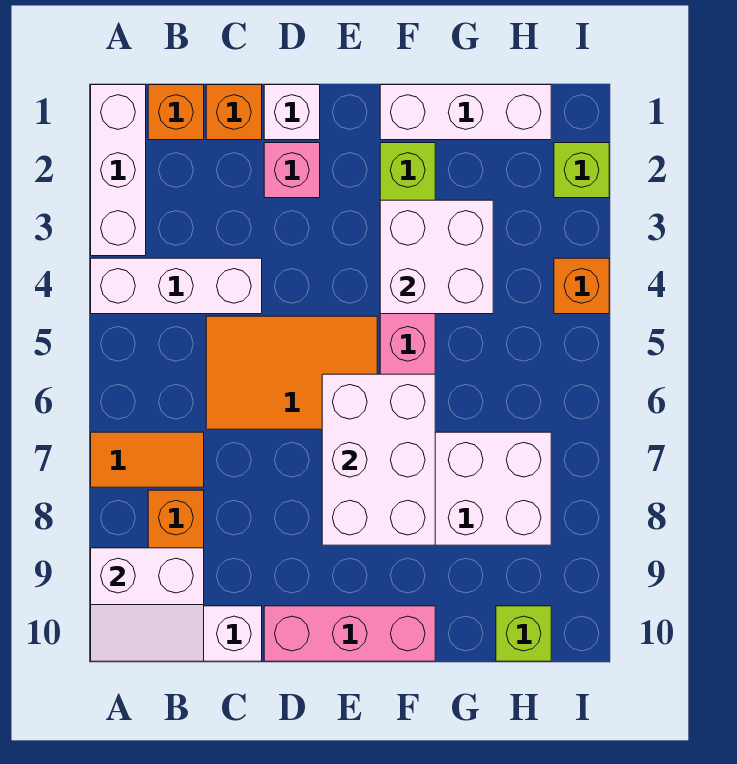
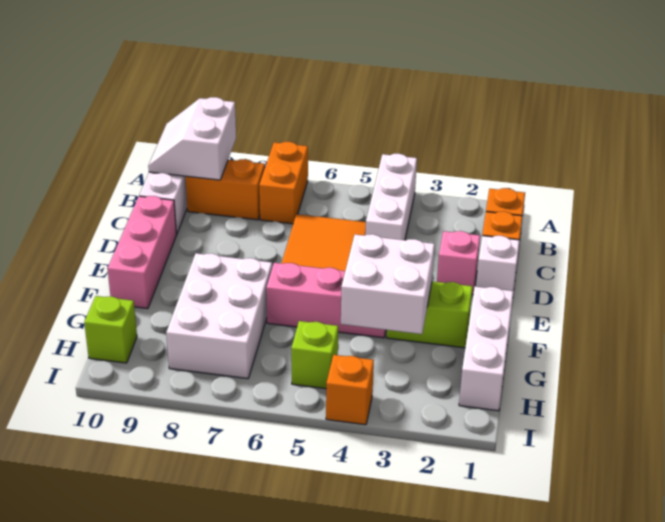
white brick A1:A3 level 1 -> none
orange tile A7:B7 level 1 -> orange brick A7:B7 level 1
white brick E6:F8 level 2 -> none
lime brick I2 level 1 -> lime brick H5 level 1

